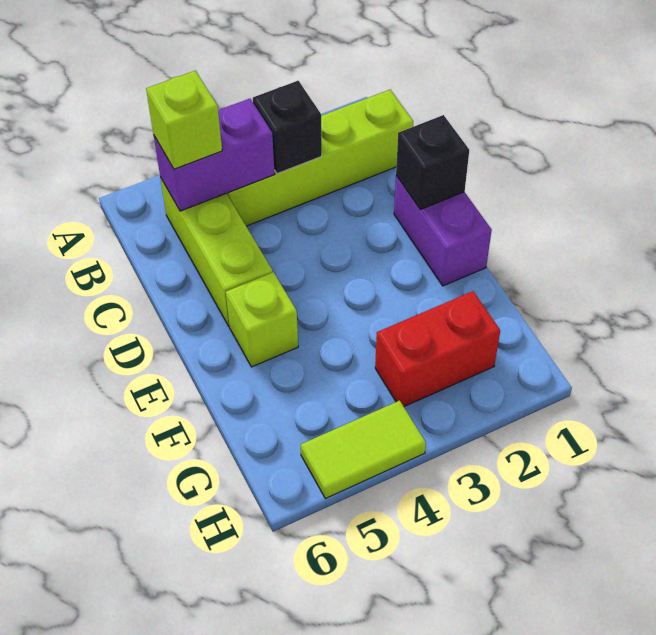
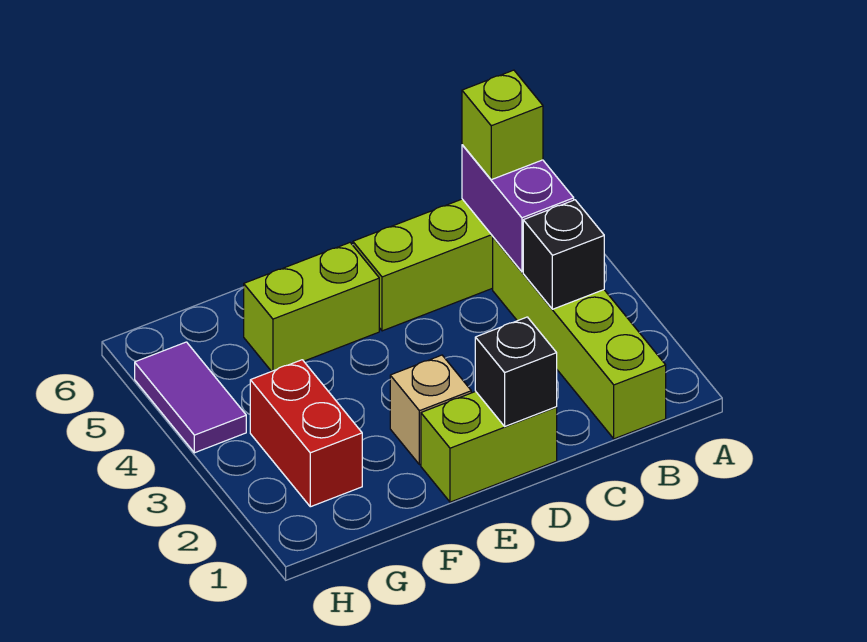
purple brick D1:E1 level 1 -> lime brick D1:E1 level 1
none -> tan brick E2 level 1
lime brick E5 level 1 -> lime brick E5:F5 level 1
lime tile H4:H5 level 1 -> purple tile H4:H5 level 1

